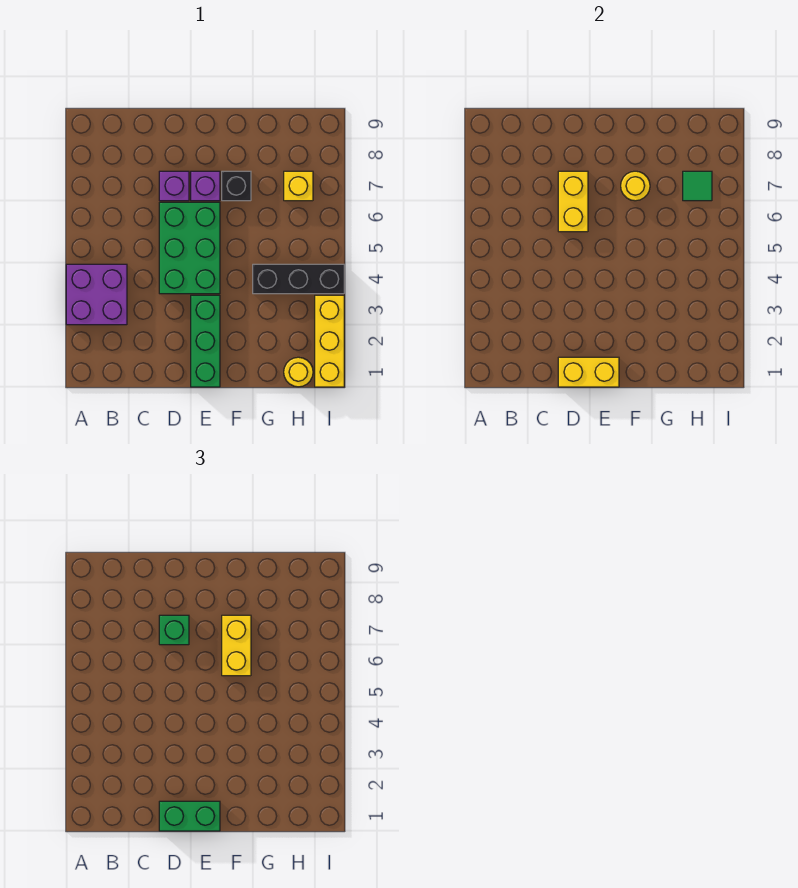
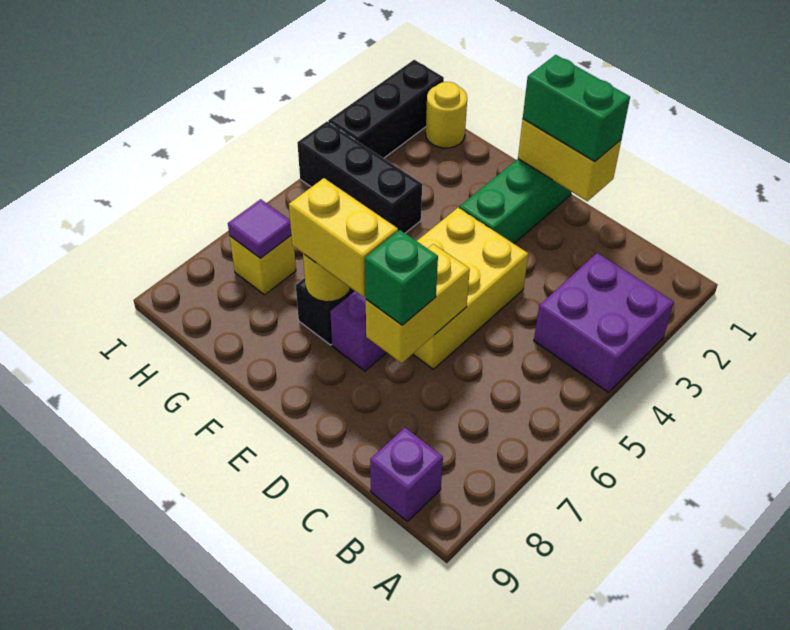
green brick D4:E6 level 1 -> yellow brick D4:E6 level 1
purple brick D7 level 1 -> purple brick B9 level 1
yellow brick F6:F7 level 3 -> yellow brick E7:F7 level 3
green tile H7 level 2 -> purple tile H7 level 2
yellow brick I1:I3 level 1 -> black brick I1:I3 level 1

